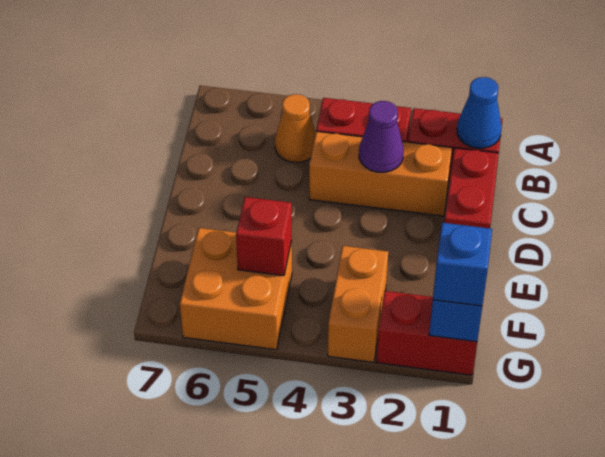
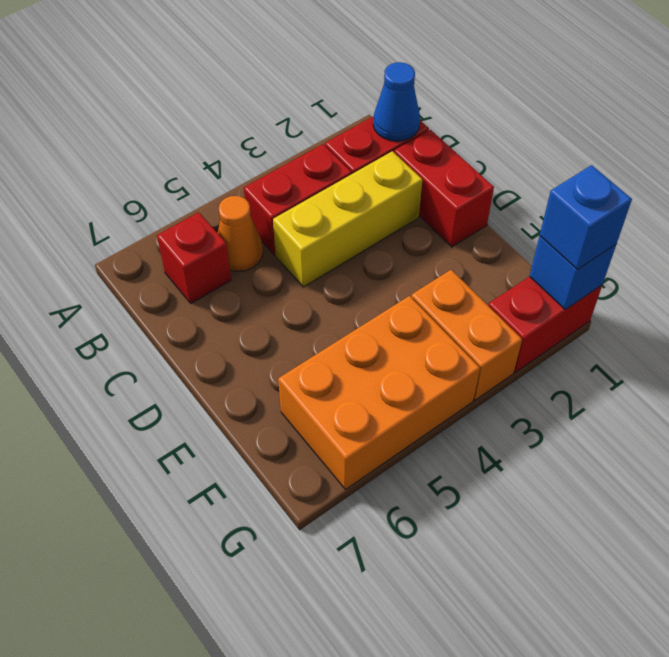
orange brick C2:C4 level 1 -> yellow brick C2:C4 level 1
purple cone C3 level 2 -> none
orange brick F5:G6 level 1 -> orange brick F4:G6 level 1
red brick F5 level 2 -> red brick B6 level 1

